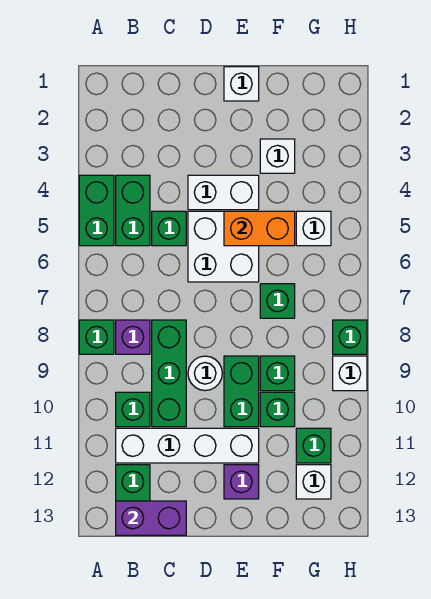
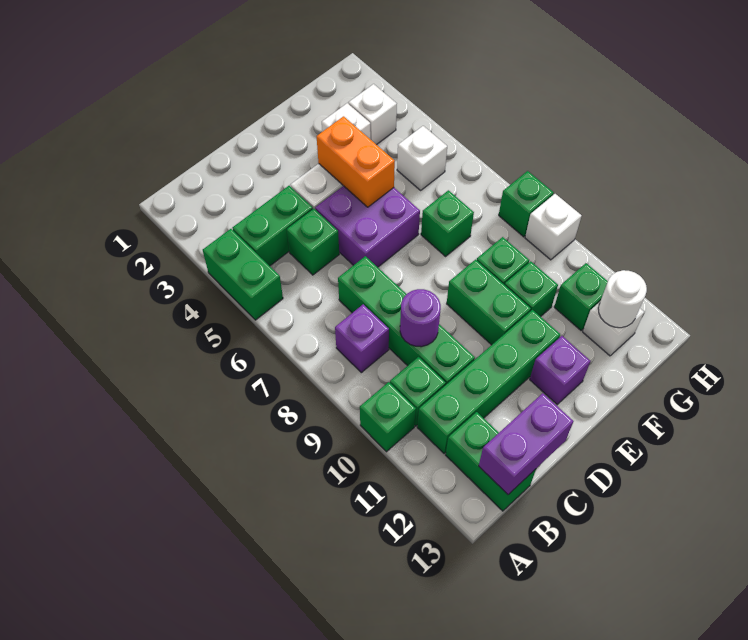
green brick A8 level 1 -> green brick A10 level 1
green brick B4:B5 level 1 -> green brick B4:C4 level 1
white brick B11:E11 level 1 -> green brick B11:E11 level 1
green brick C8:C10 level 1 -> green brick C7:C10 level 1
none -> purple round brick C9 level 2
white brick D5:E6 level 1 -> purple brick D5:E6 level 1
white round brick D9 level 1 -> white round brick G12 level 2
white brick E1 level 1 -> white brick G3 level 1
orange brick E5:F5 level 2 -> orange brick E4:E5 level 2

